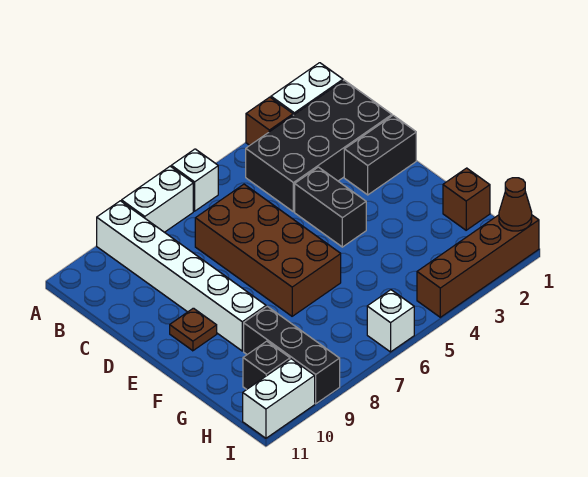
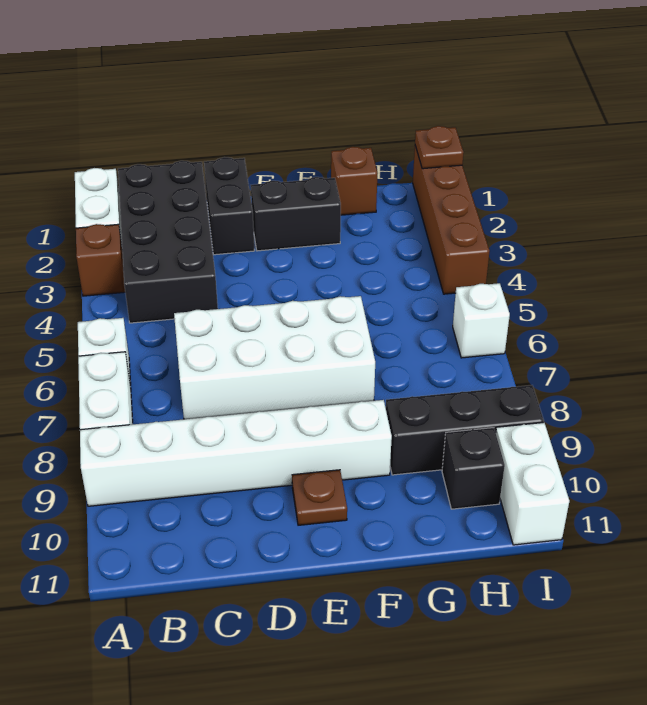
brown brick C6:F7 level 1 -> white brick C6:F7 level 1
black brick D4:E4 level 1 -> black brick E2:F2 level 1
brown cone I1 level 2 -> brown plate I1 level 2

